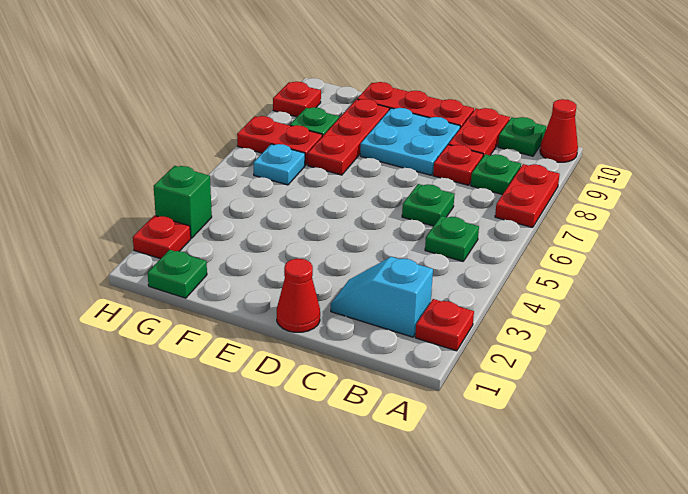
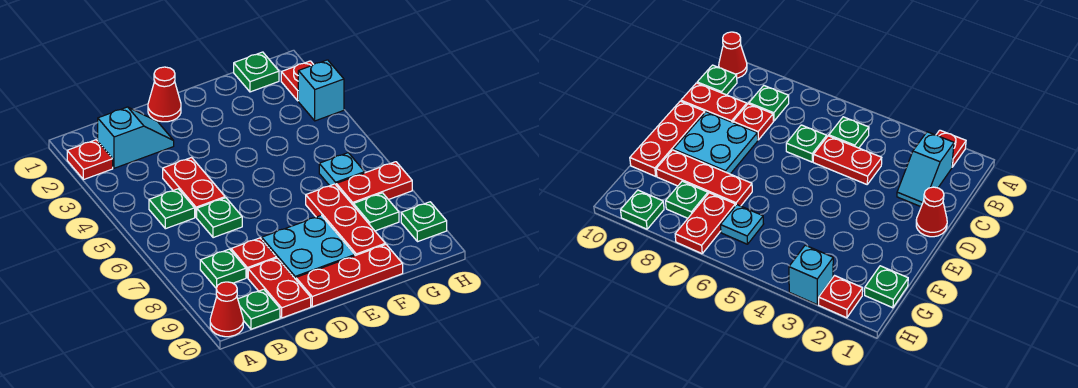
red plate A7:A8 level 1 -> red plate C4:C5 level 1
green brick H3 level 1 -> cyan brick H3 level 1
red plate H9 level 1 -> green plate H9 level 1

